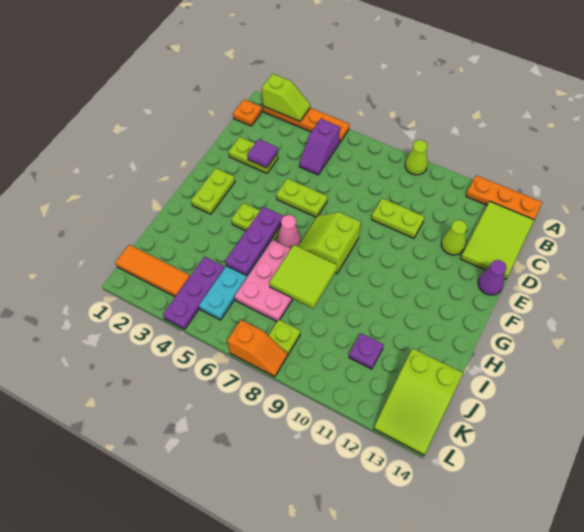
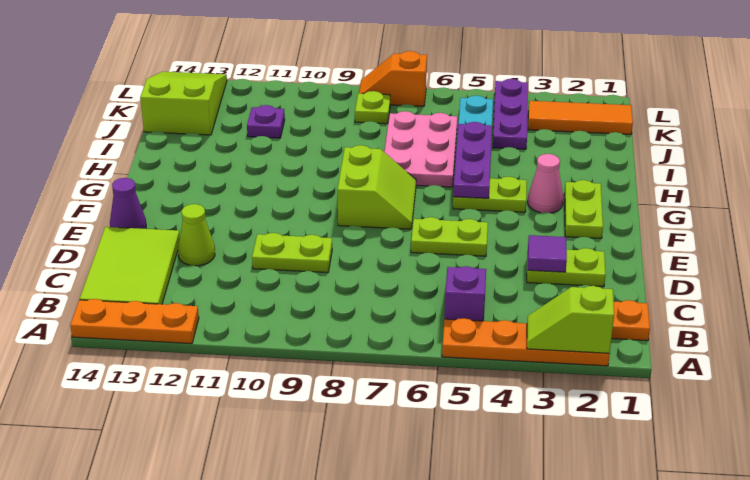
lime cone A9 level 1 -> none
pink cone G6 level 1 -> pink cone G3 level 1
lime tile H7:I8 level 2 -> none

